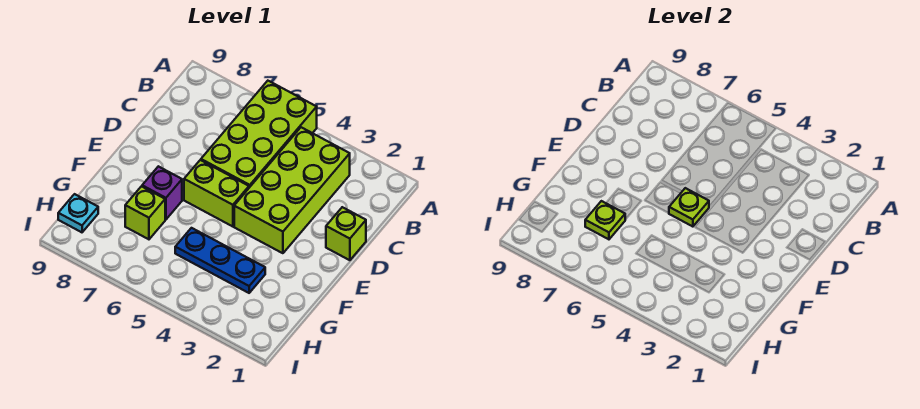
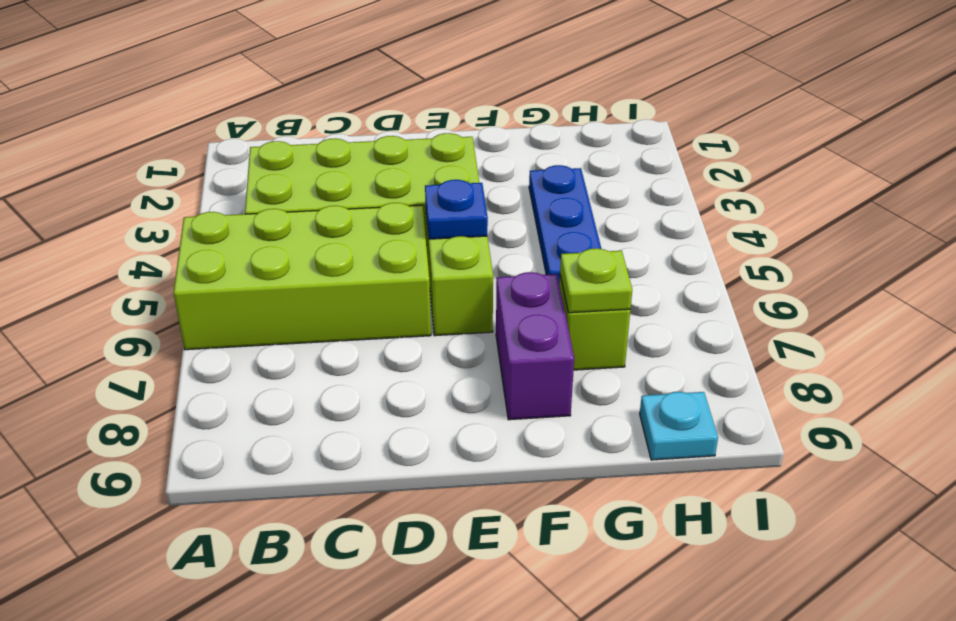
lime brick D1 level 1 -> none
lime plate E5 level 2 -> blue plate E5 level 2
purple brick F7 level 1 -> purple brick F7:F8 level 1

